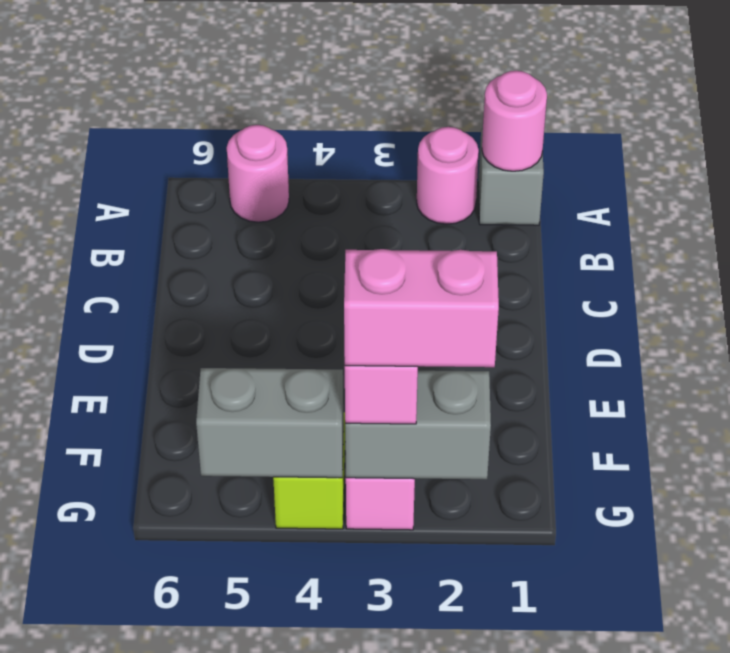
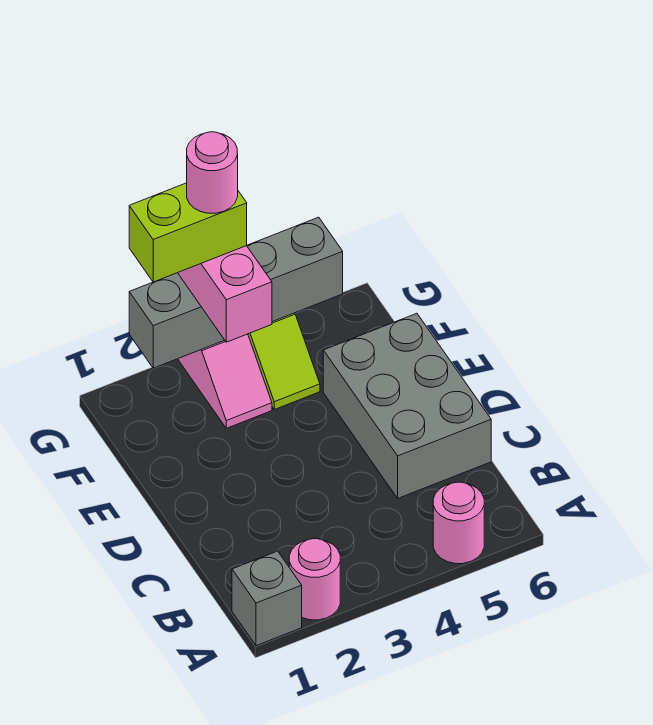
pink round brick A1 level 2 -> pink round brick G3 level 5
none -> grey brick C5:E6 level 1
pink brick G2:G3 level 4 -> lime brick G2:G3 level 4

